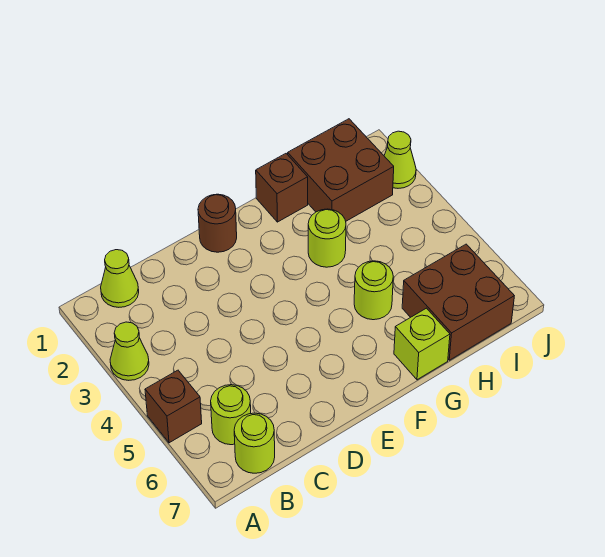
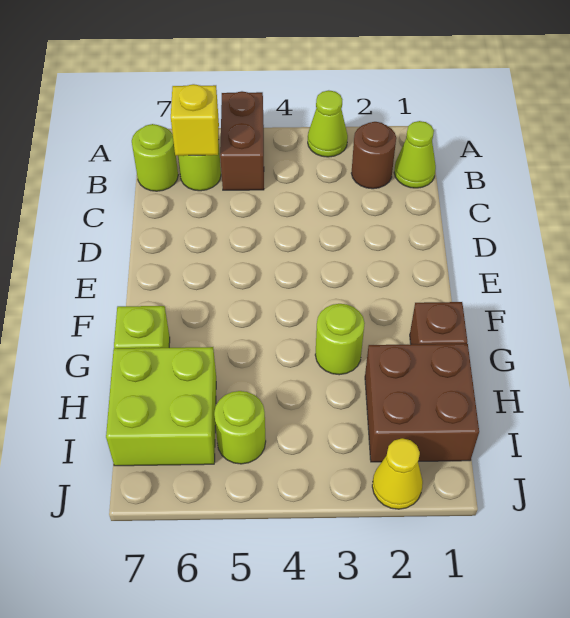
brown brick A5 level 1 -> brown brick A5:B5 level 1
none -> yellow brick B6 level 2
brown round brick E1 level 1 -> brown round brick B2 level 1
lime round brick G5 level 1 -> lime round brick I5 level 1
brown brick H6:I7 level 1 -> lime brick H6:I7 level 1
lime cone J2 level 1 -> yellow cone J2 level 1

